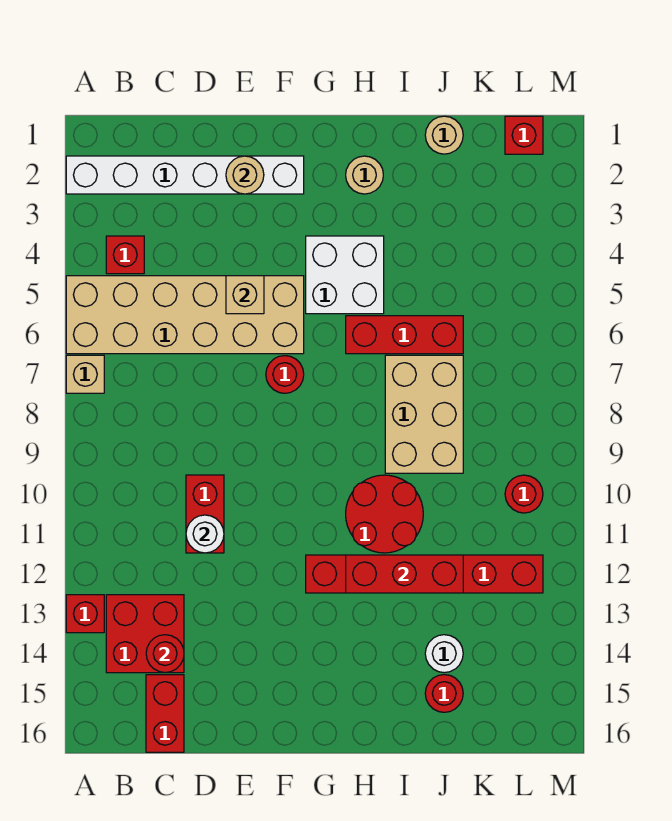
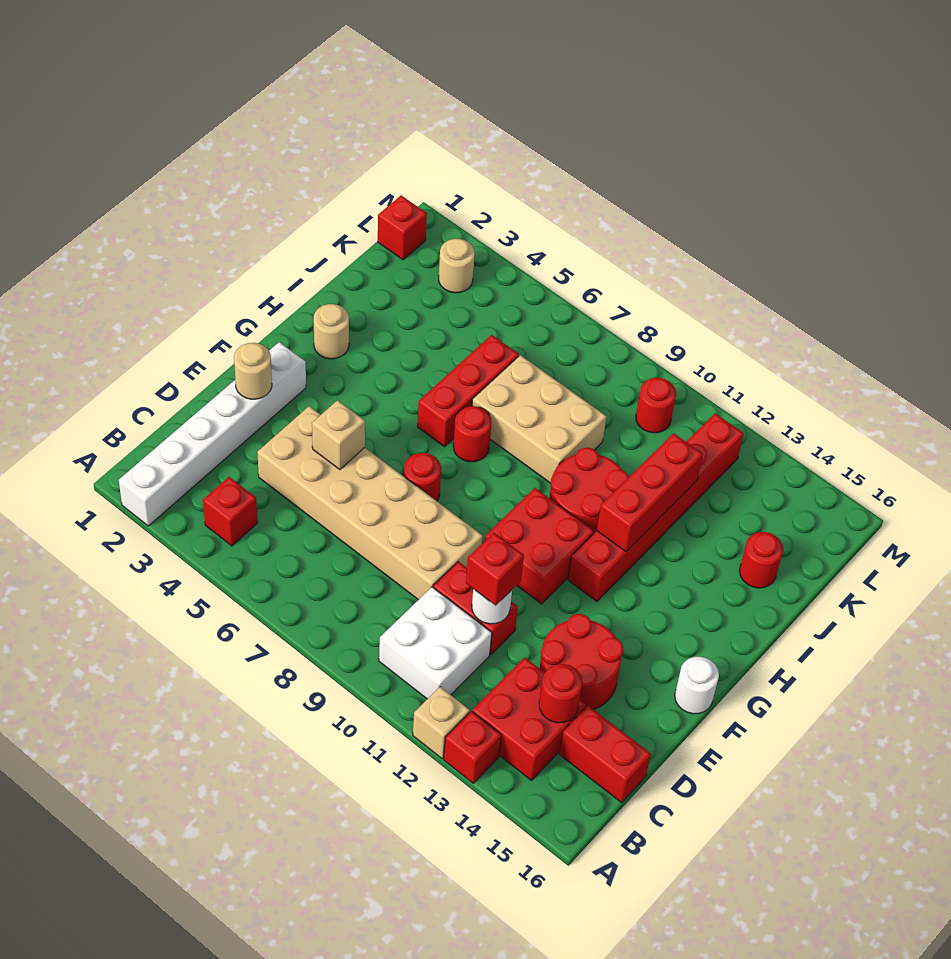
tan brick A5:F6 level 1 -> tan brick D4:E9 level 1
tan brick A7 level 1 -> tan brick A12 level 1
none -> red brick D11 level 3
none -> red round brick D13:E14 level 1
none -> red brick F10:G11 level 1
white brick G4:H5 level 1 -> white brick B10:C11 level 1
none -> red round brick H7 level 1
tan round brick J1 level 1 -> tan round brick L3 level 1
white round brick J14 level 1 -> white round brick F16 level 1

